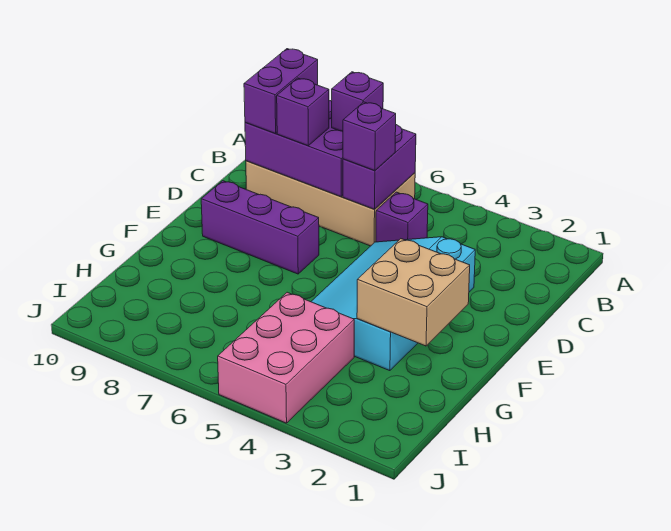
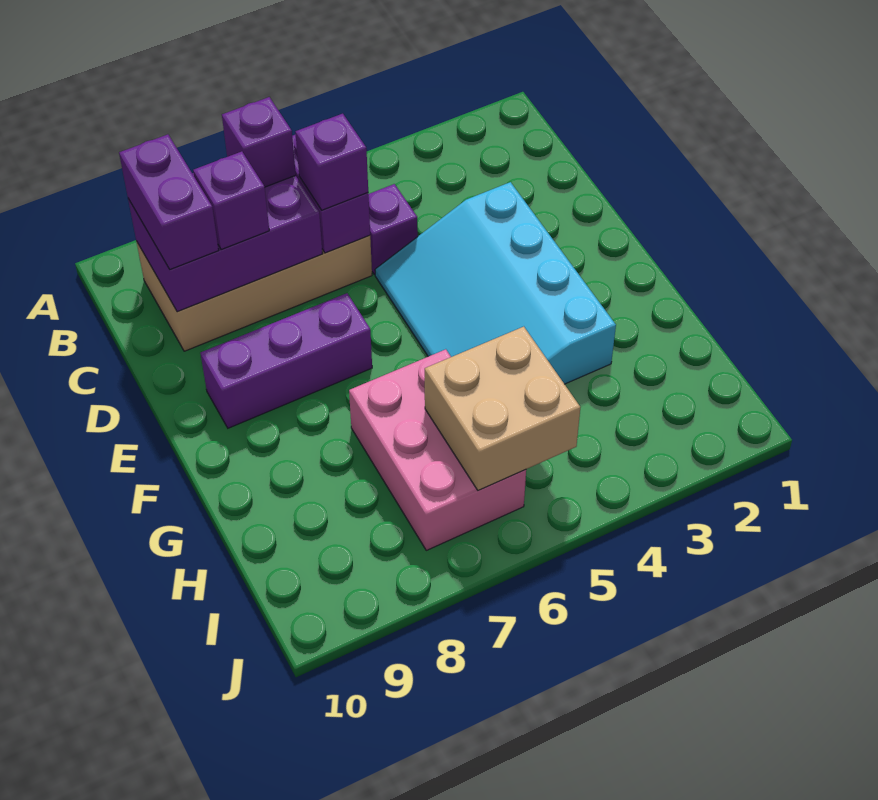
tan brick F2:G3 level 2 -> tan brick H5:I6 level 2
pink brick H4:J5 level 1 -> pink brick G6:I7 level 1

